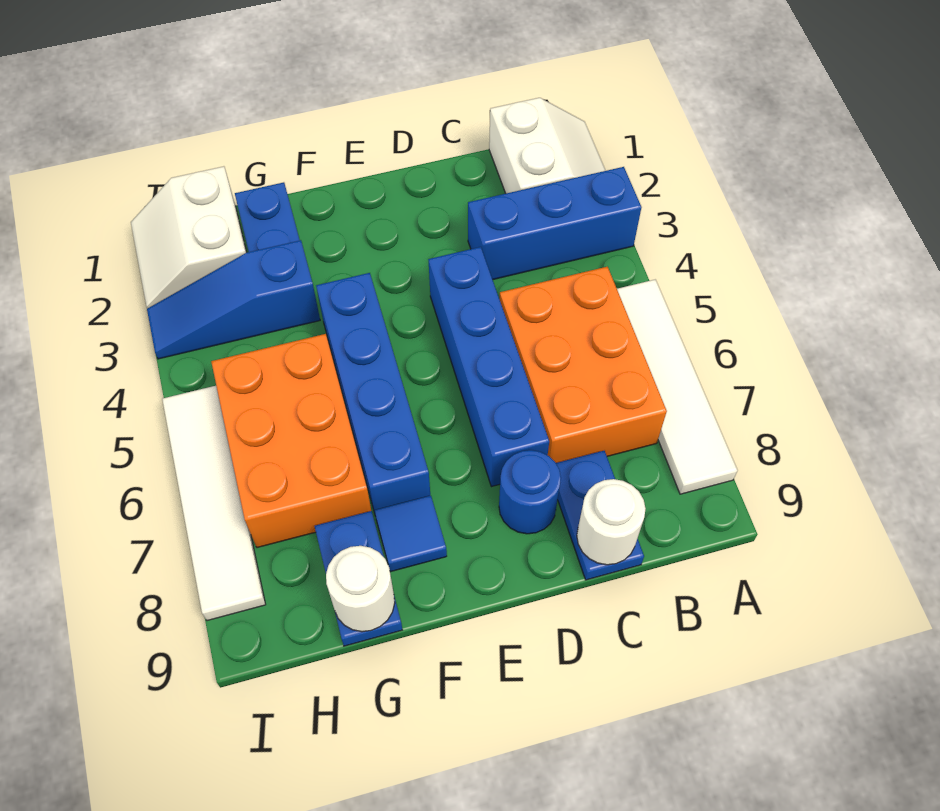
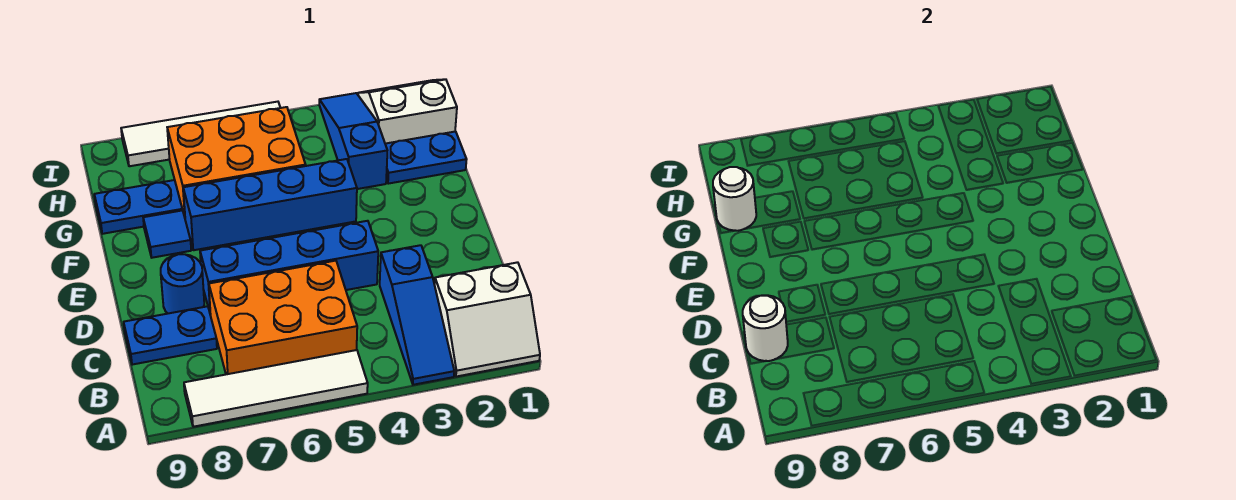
blue brick A3:C3 level 1 -> blue slope A3:C3 level 1 top C

